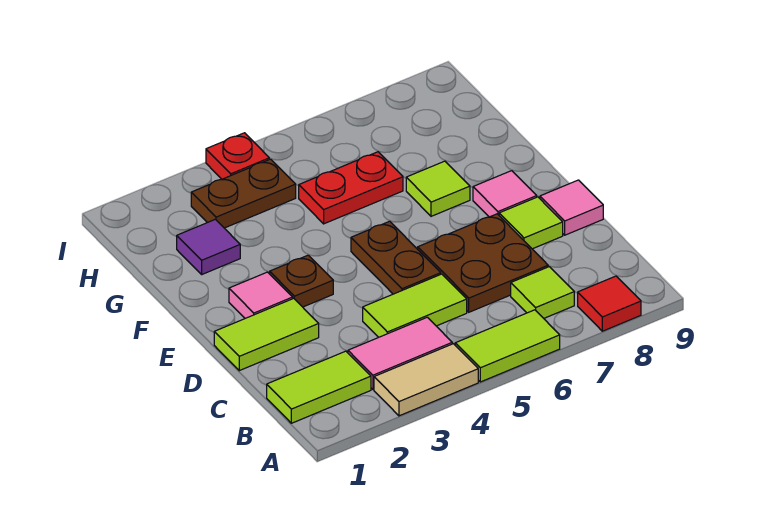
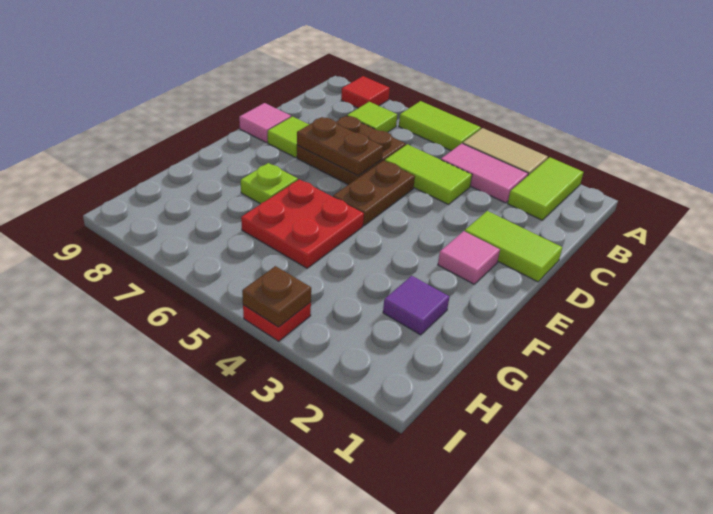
lime tile B1:B2 level 1 -> lime tile A2:B2 level 1
brown plate E3 level 1 -> brown plate I4 level 2
pink tile E8 level 1 -> none
lime tile F7 level 1 -> lime plate F7 level 1
red plate G5:G6 level 1 -> red plate F5:G6 level 1
brown plate H3:H4 level 1 -> brown plate D6:D7 level 2

